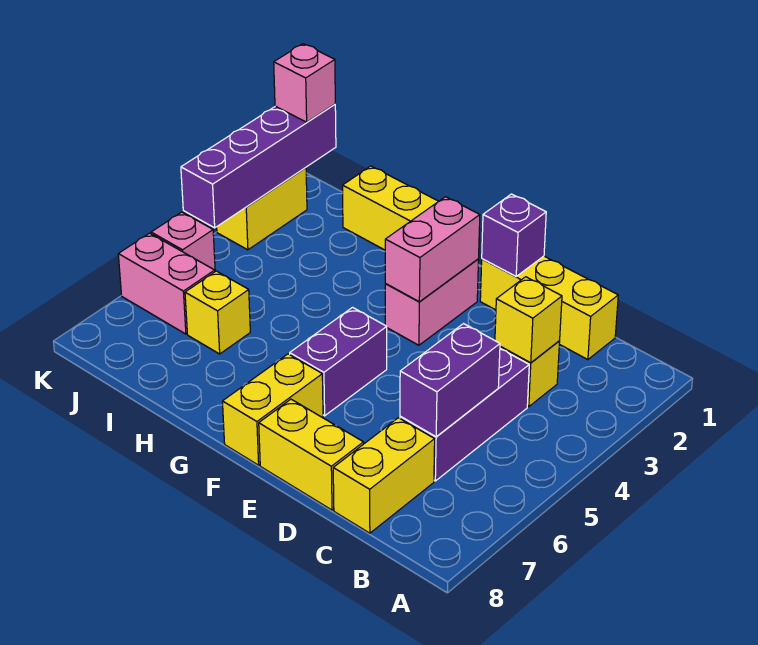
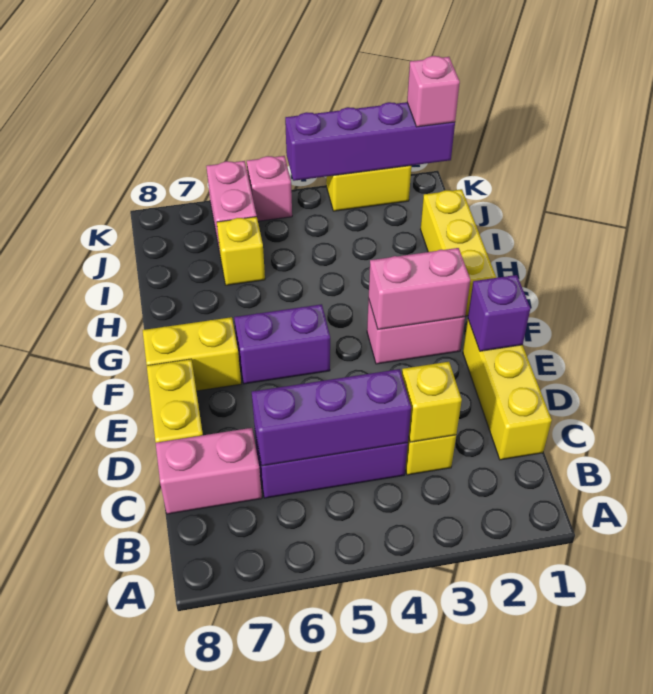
purple brick C5:C6 level 2 -> purple brick C4:C6 level 2
yellow brick C7:C8 level 1 -> pink brick C7:C8 level 1

